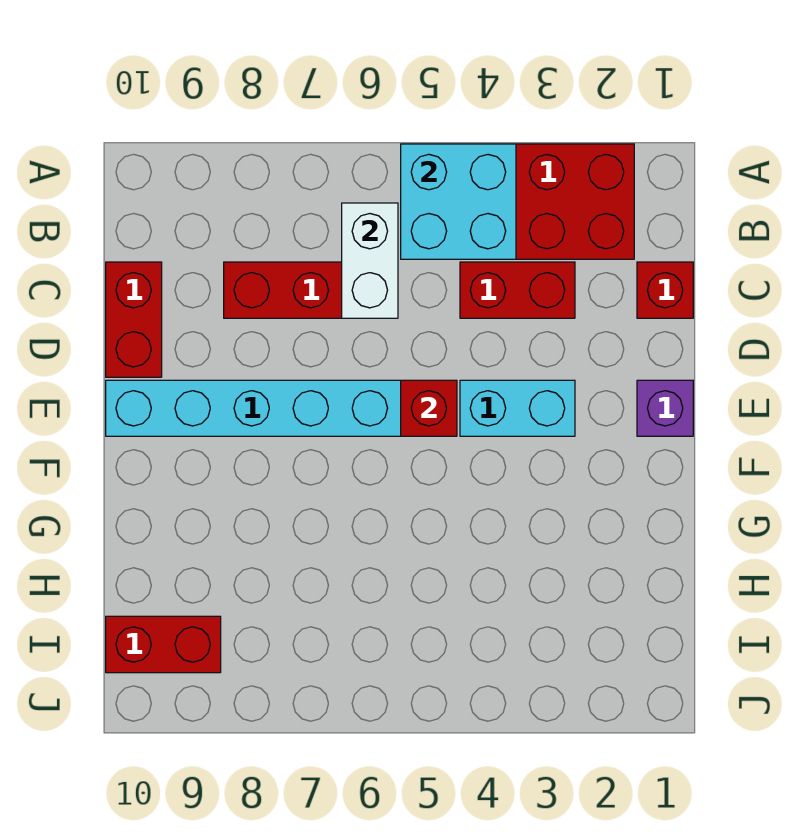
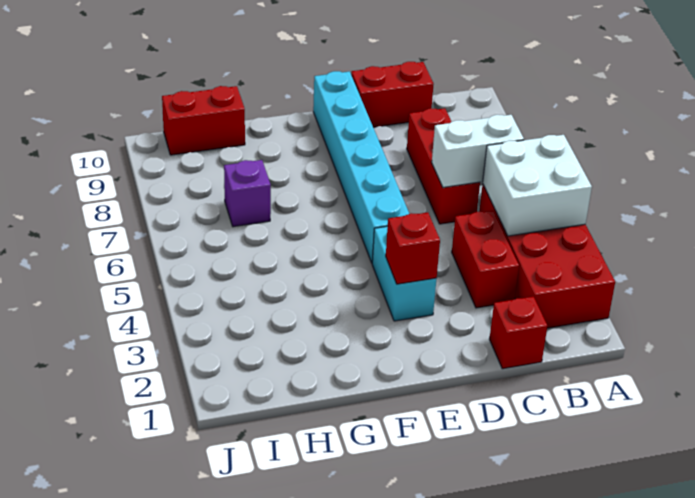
cyan brick A4:B5 level 2 -> white brick A4:B5 level 2
purple brick E1 level 1 -> purple brick H7 level 1
red brick E5 level 2 -> red brick E3 level 2
red brick I9:I10 level 1 -> red brick H10:I10 level 1

